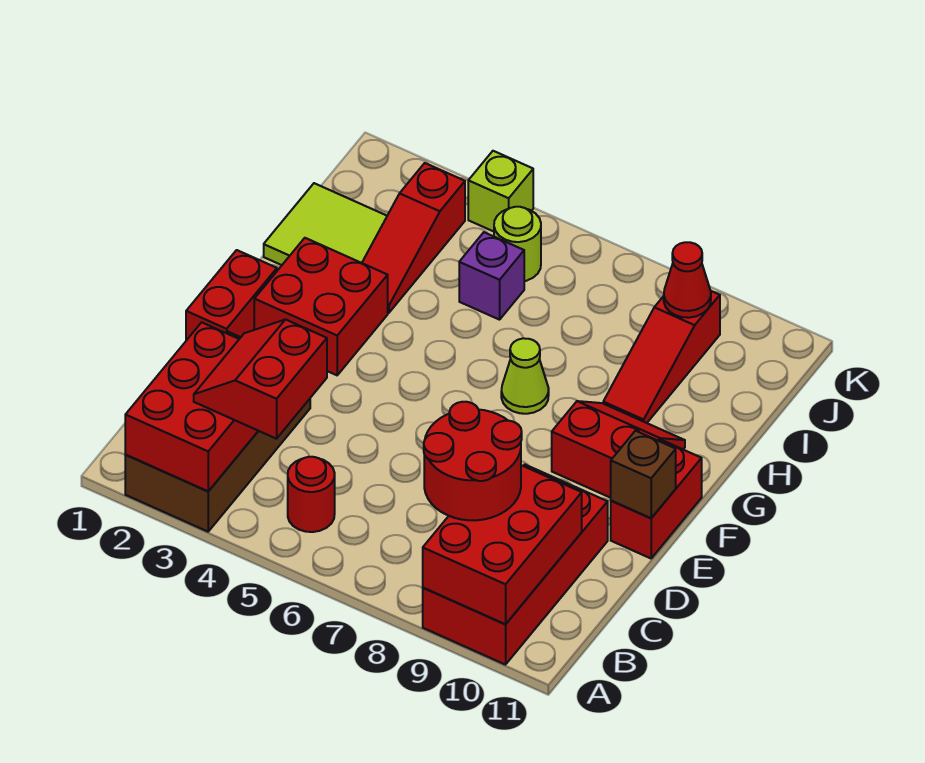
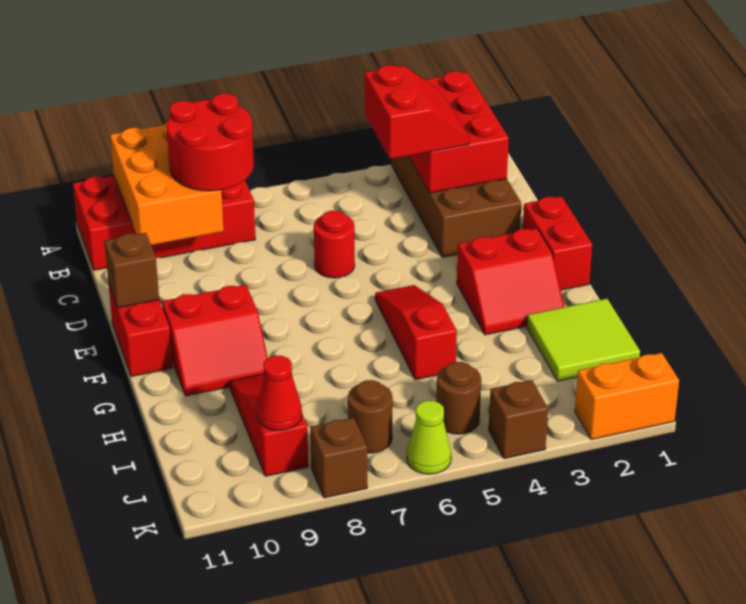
red brick A9:D10 level 1 -> red brick A8:B11 level 1
red brick A9:C10 level 2 -> orange brick A9:C10 level 2
red round brick B5 level 1 -> red round brick D6 level 1
red brick F2:G3 level 1 -> red slope F2:G3 level 1 top F
lime cone G7 level 1 -> lime cone K6 level 1
red slope H3:J3 level 1 top J -> red slope F5:H5 level 1 top H
purple brick I5 level 1 -> none
lime round brick J5 level 1 -> brown round brick J5 level 1
none -> brown round brick J7 level 1
none -> orange brick K1:K2 level 1
lime brick K4 level 1 -> brown brick K4 level 1
none -> brown brick K8 level 1

